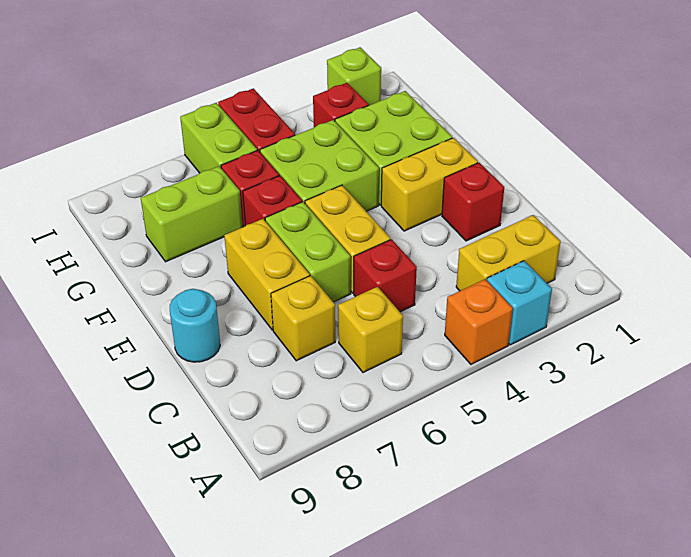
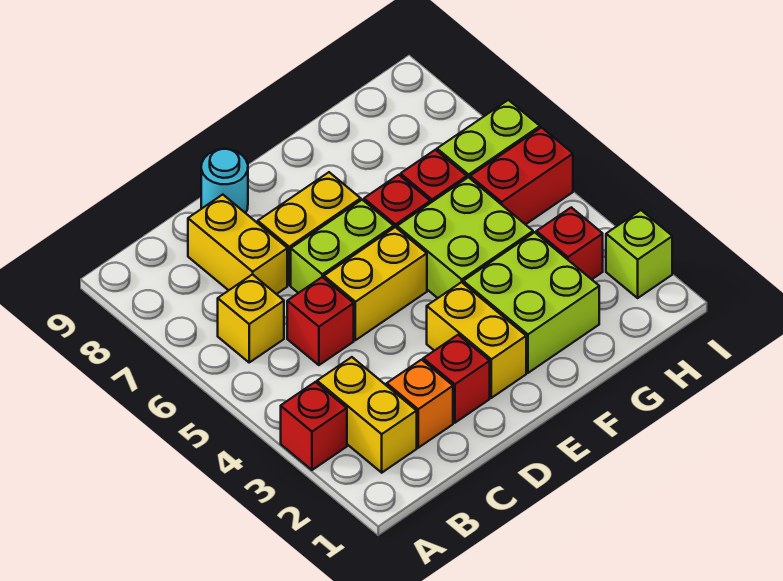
cyan brick A3 level 1 -> red brick A3 level 1
orange brick A4 level 1 -> orange brick C2 level 1
yellow brick C7 level 1 -> yellow brick C7:C8 level 1
lime brick G7:G8 level 1 -> none

